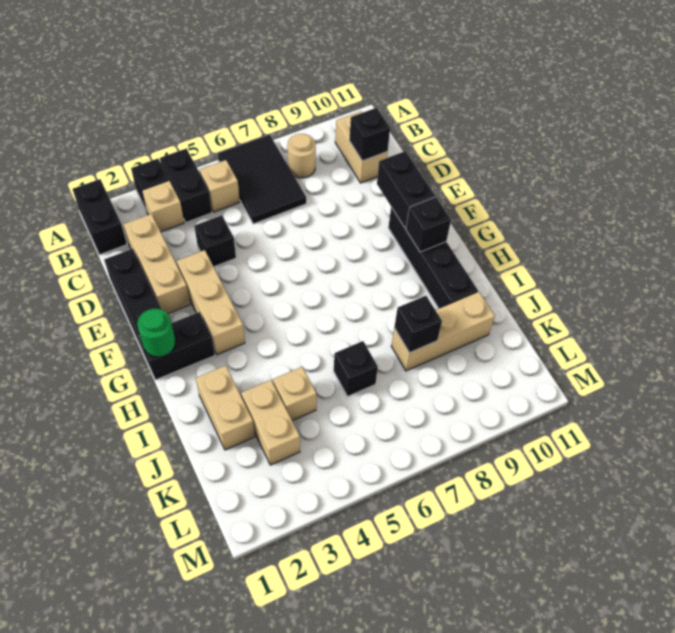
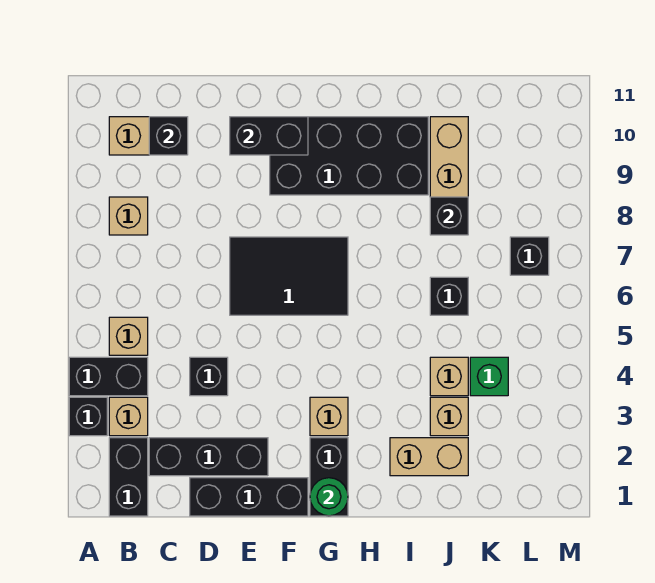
black brick A1:B1 level 1 -> black brick B1:B2 level 1
black tile A6:C7 level 1 -> black tile E6:G7 level 1
tan round brick B8 level 1 -> tan brick B8 level 1
tan brick C2:E2 level 1 -> black brick C2:E2 level 1
tan brick E3:G3 level 1 -> tan brick G3 level 1
black brick F10:I10 level 1 -> black brick F9:I10 level 1
black brick G10 level 2 -> black brick L7 level 1
tan brick J3:K3 level 1 -> tan brick J3 level 1
none -> green brick K4 level 1

